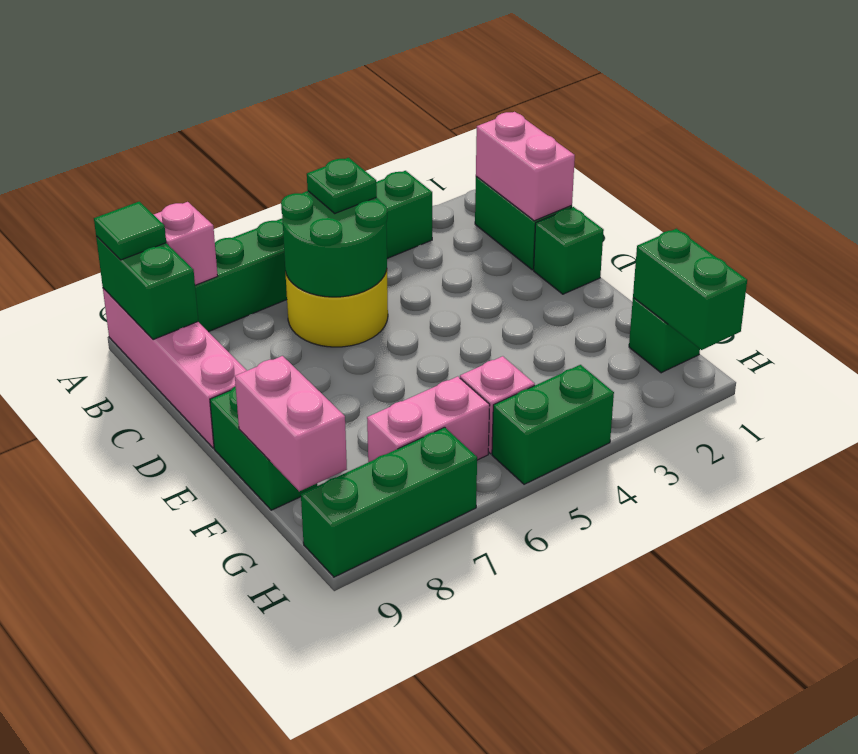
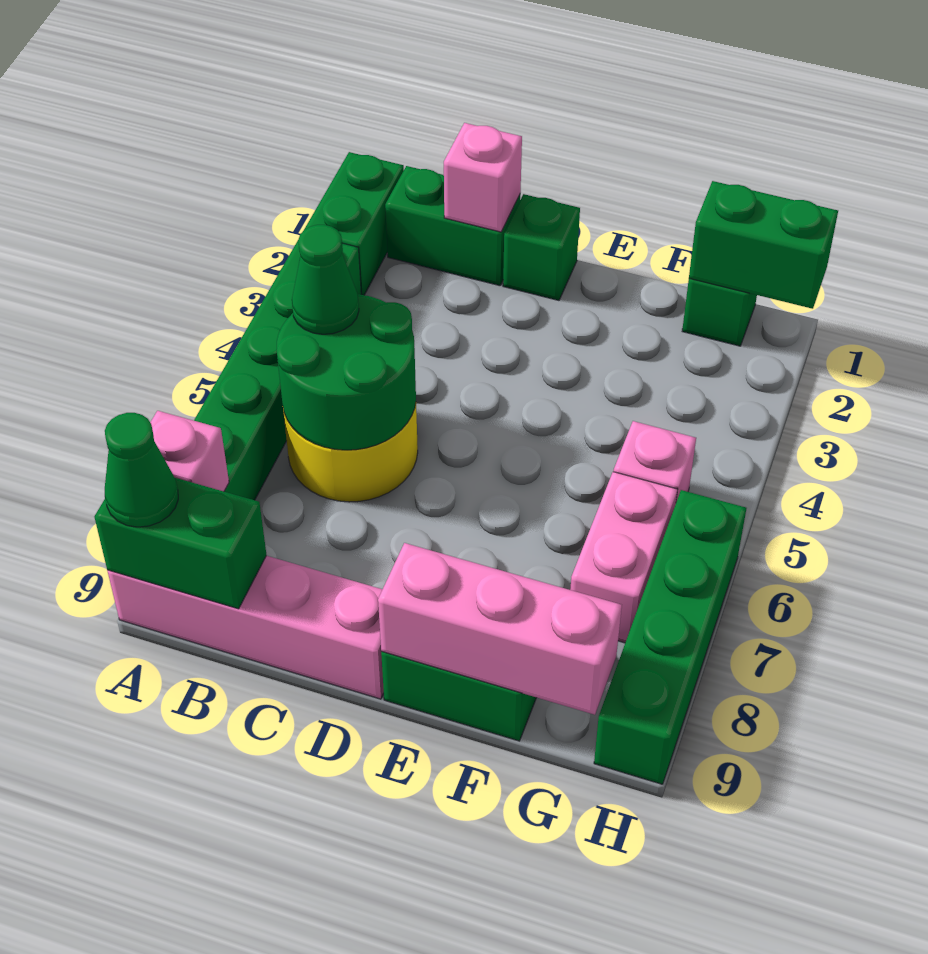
green tile A9 level 3 -> green cone A9 level 3
pink brick B1:C1 level 2 -> pink brick C1 level 2
green plate B5 level 3 -> green cone B5 level 3
pink brick F9:G9 level 2 -> pink brick E9:G9 level 2
green brick H4:H5 level 1 -> green brick A1:A2 level 1
green brick H7:H9 level 1 -> green brick H6:H9 level 1

